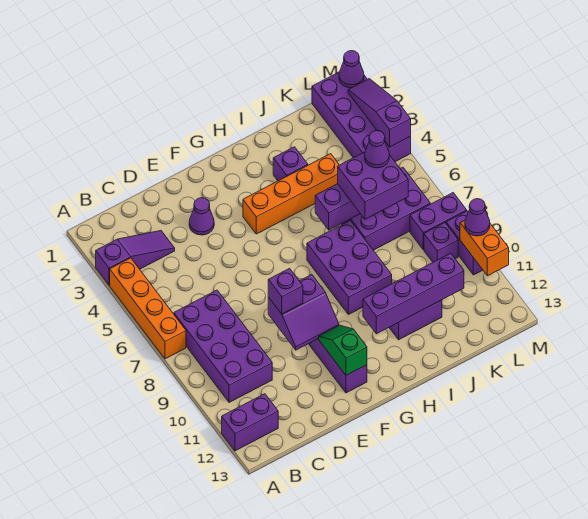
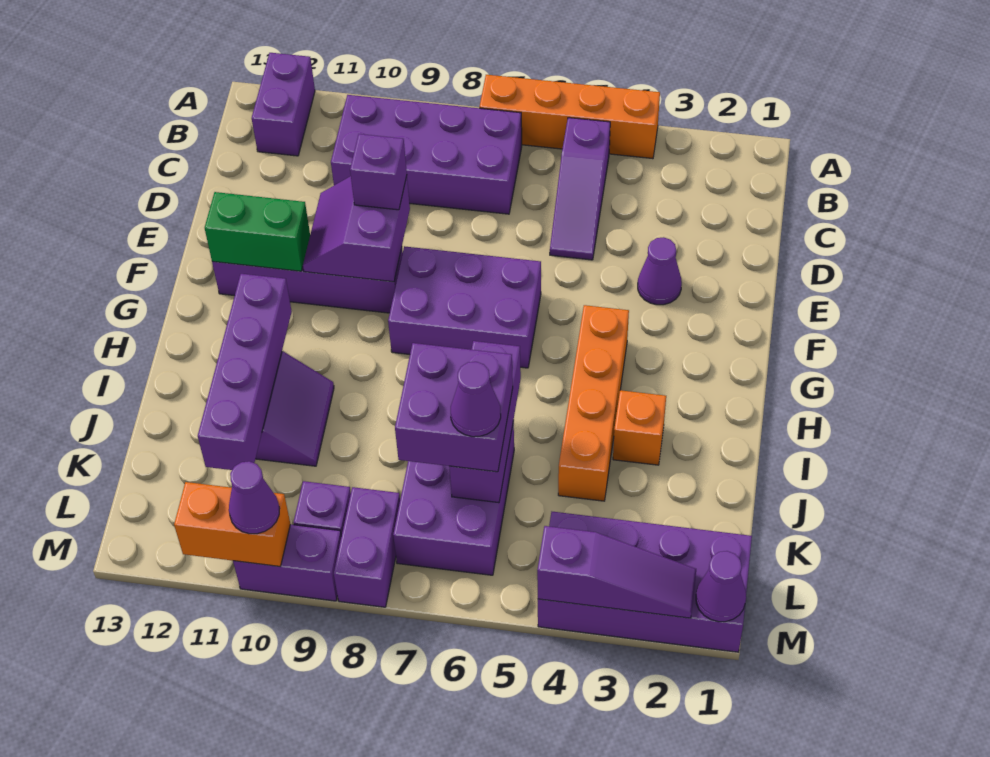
purple slope A3:C3 level 1 top A -> purple slope B5:D5 level 1 top B
green slope F11:F12 level 2 top 12 -> green brick F11:F12 level 2
purple brick H7:I9 level 1 -> purple brick F6:G8 level 1
purple brick I3 level 1 -> orange brick I3 level 1

